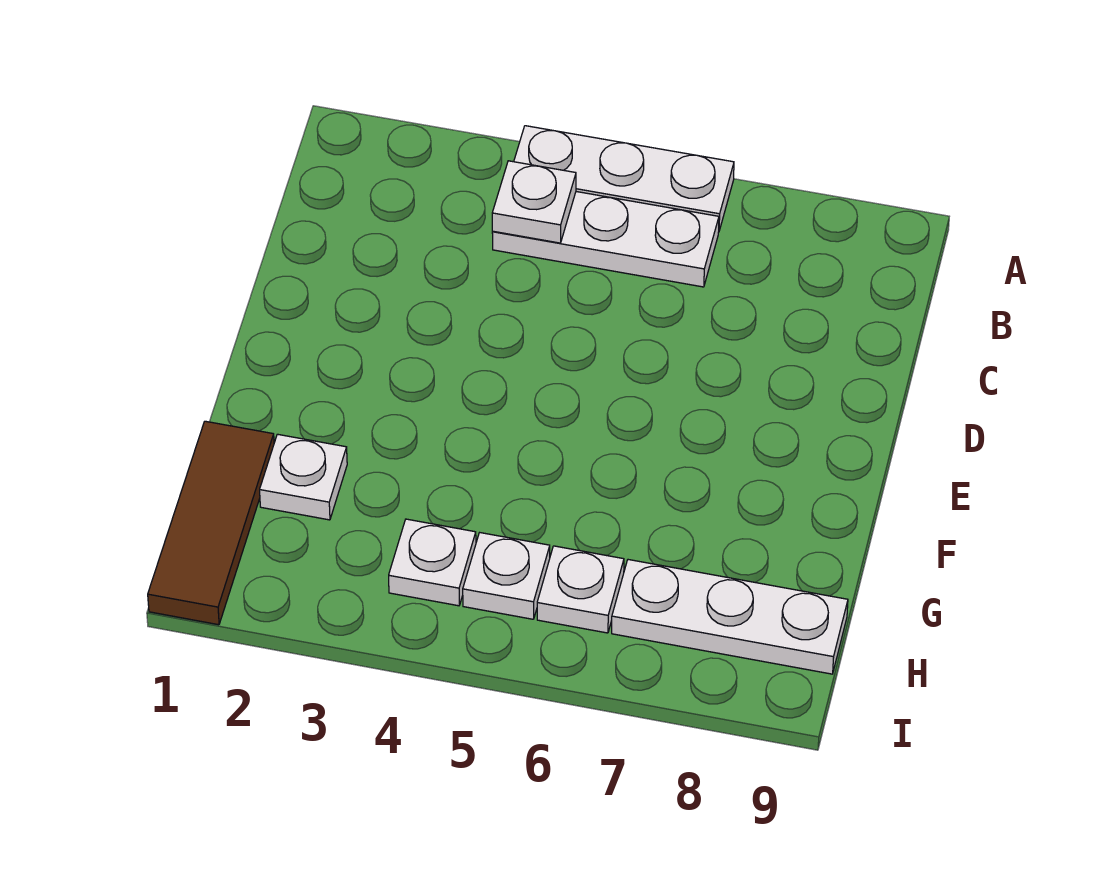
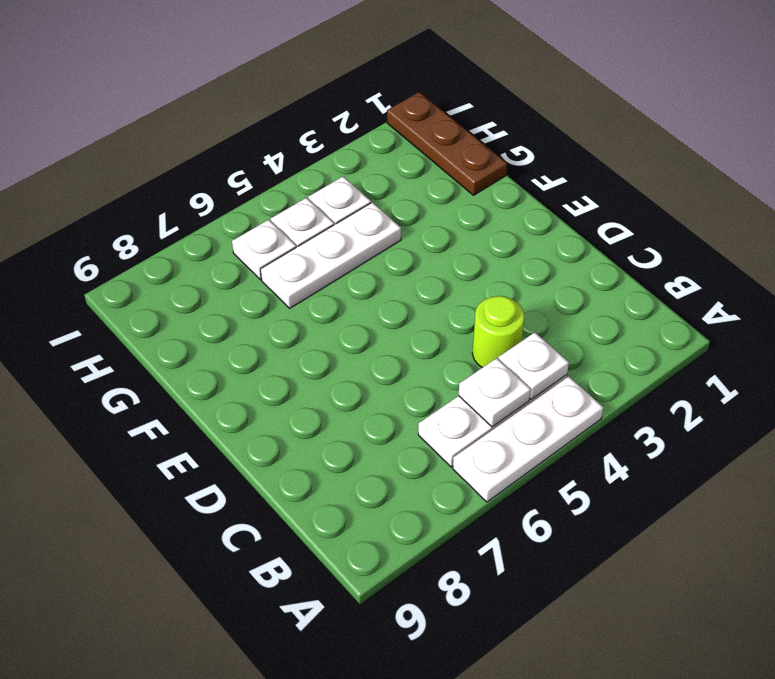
none -> lime round brick C4 level 1
brown tile G1:I1 level 1 -> brown plate G1:I1 level 1
white plate G2 level 1 -> white plate B5 level 2
white plate H7:H9 level 1 -> white plate G4:G6 level 1

